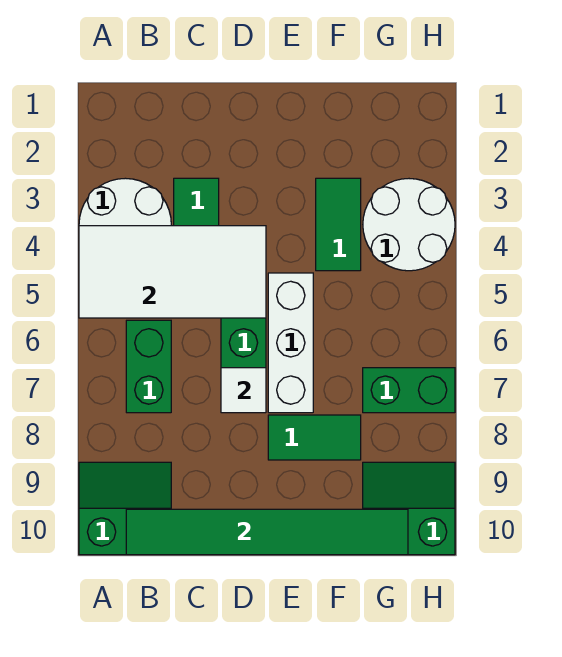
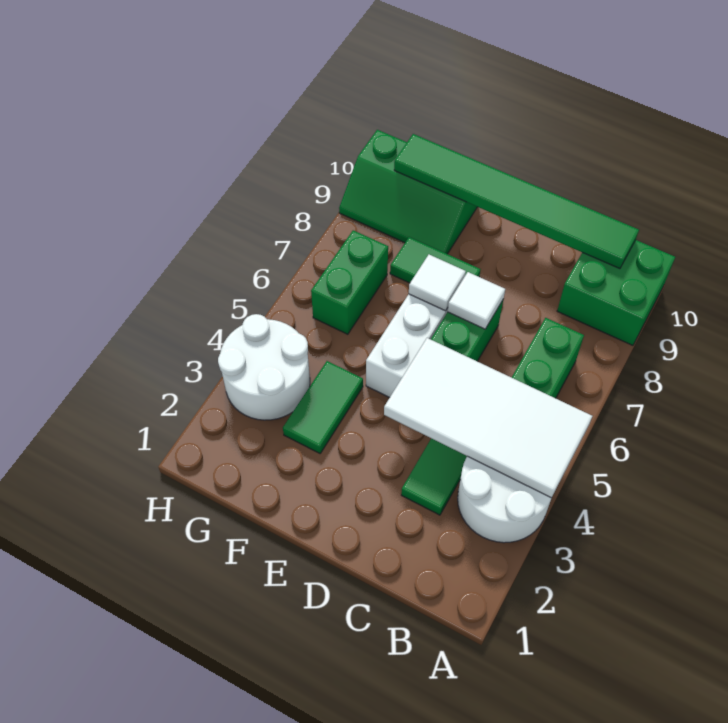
green slope A9:B10 level 1 top 10 -> green brick A9:B10 level 1
none -> white tile E7 level 2
green brick G7:H7 level 1 -> green brick G6:G7 level 1
green slope G9:H10 level 1 top 10 -> green slope F9:H10 level 1 top 10

